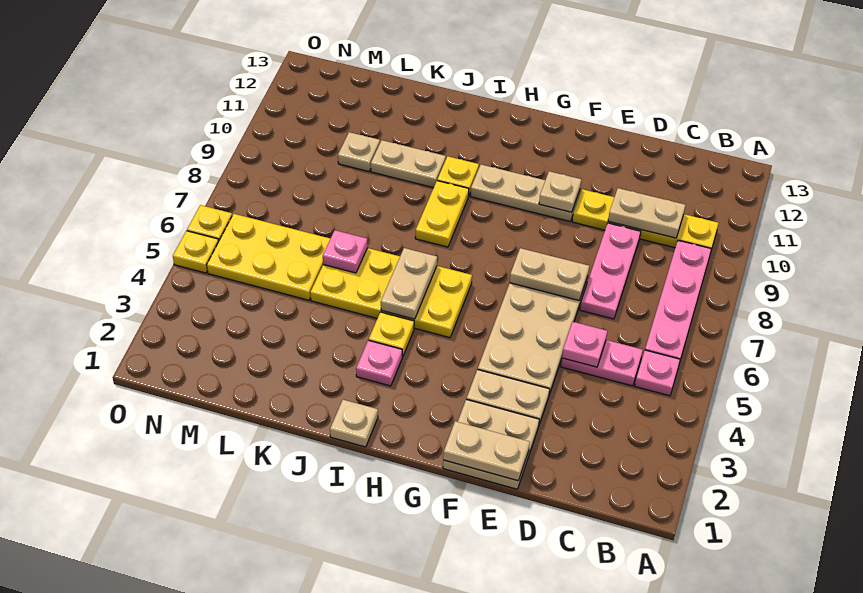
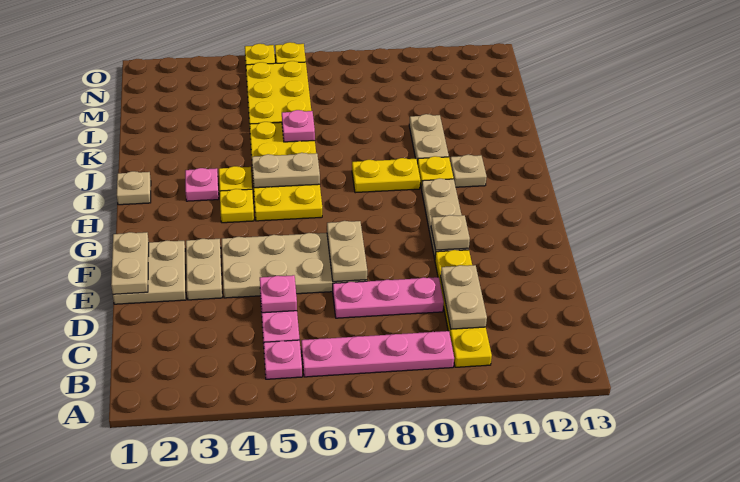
none -> yellow plate H4 level 1
tan plate L10 level 1 -> tan plate I11 level 1

